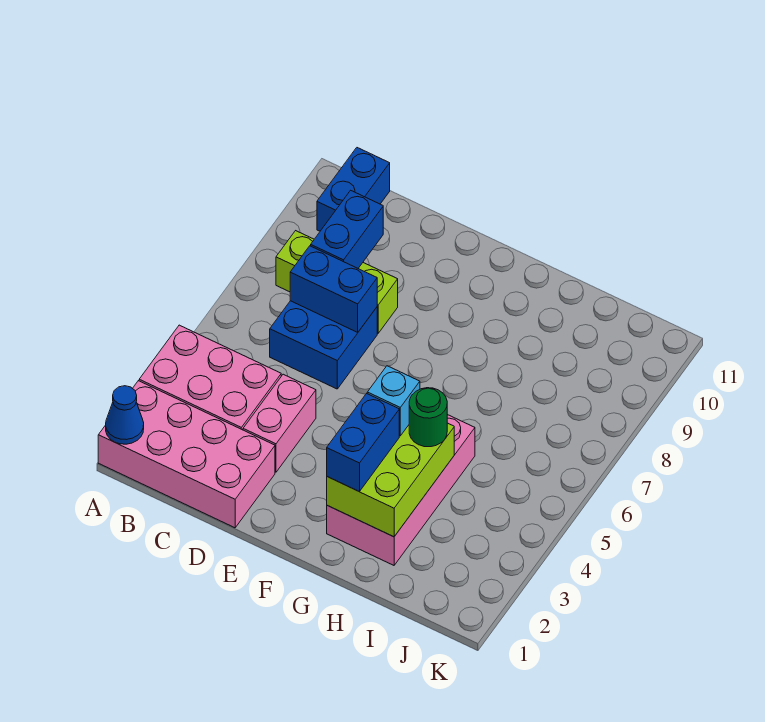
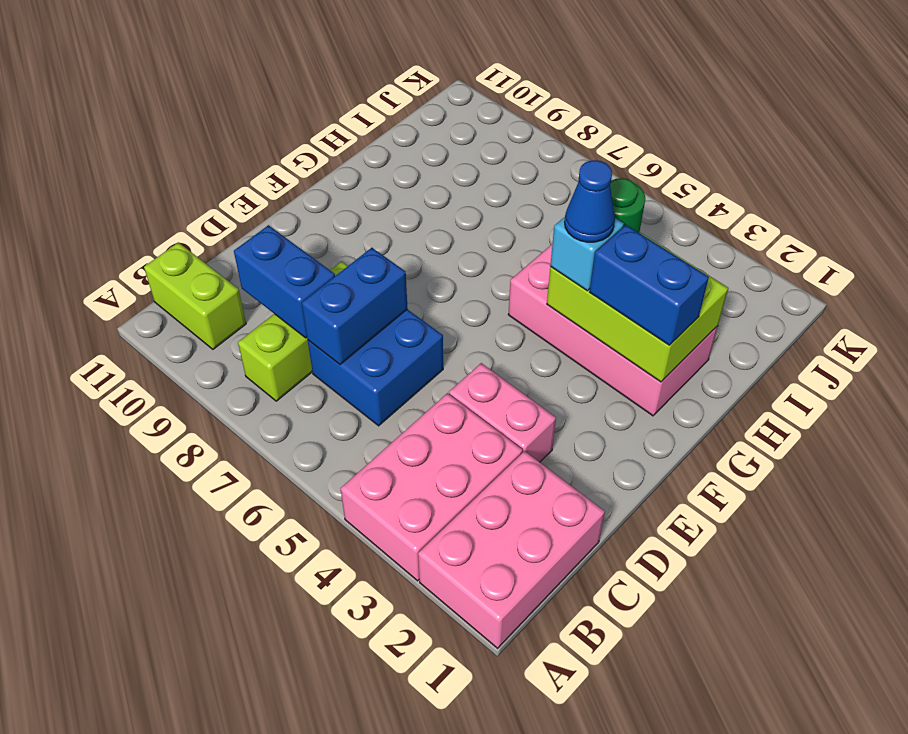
pink brick A1:D2 level 1 -> pink brick A1:C2 level 1
blue cone A1 level 2 -> blue cone G4 level 4
blue brick B10:B11 level 1 -> lime brick B10:B11 level 1

